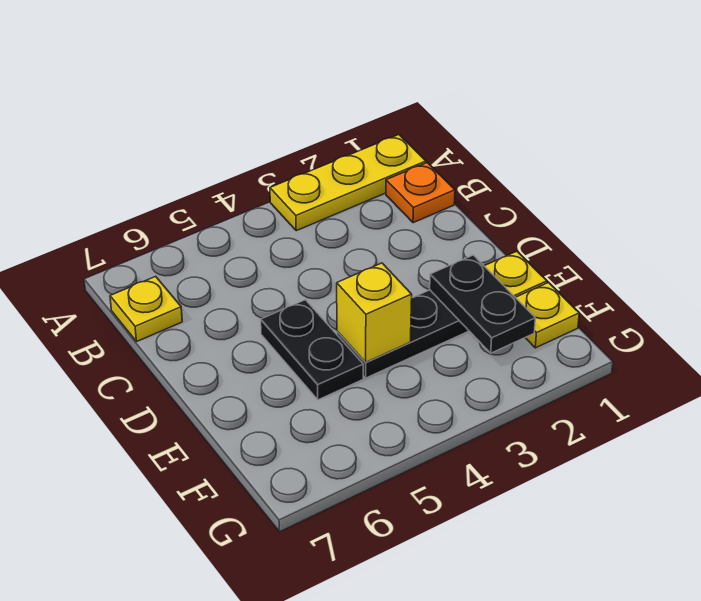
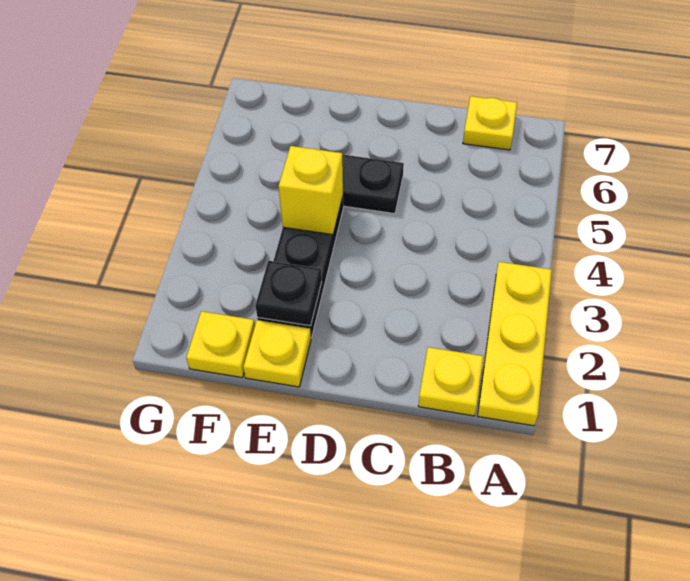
orange plate B1 level 1 -> yellow plate B1 level 1
black plate E2:F2 level 2 -> black plate E2 level 2

